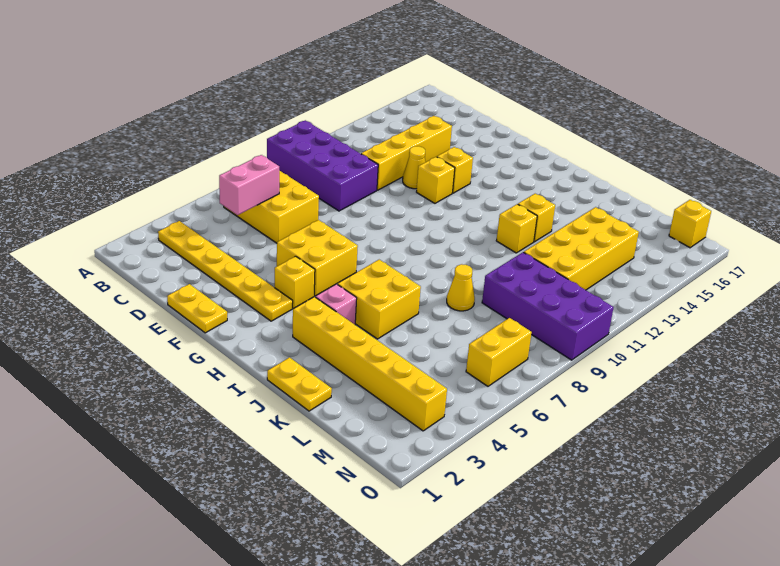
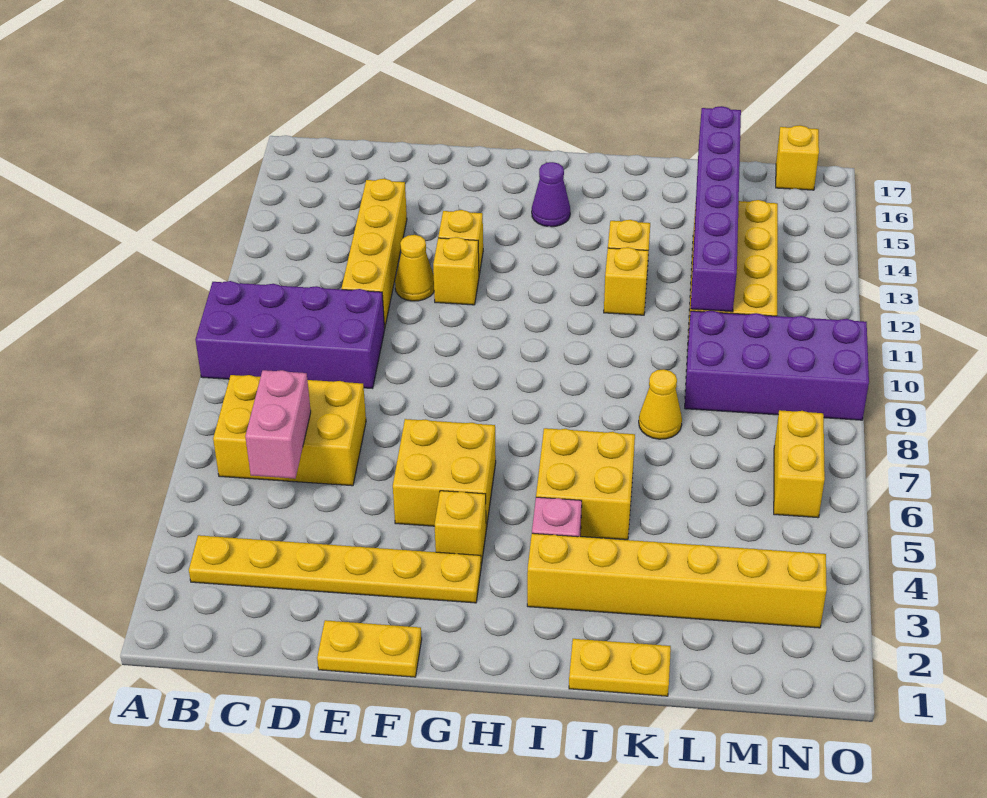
none -> purple cone H15 level 1
none -> purple brick L11:L16 level 2

